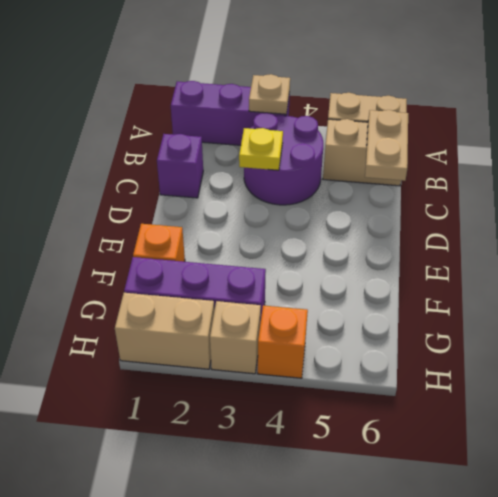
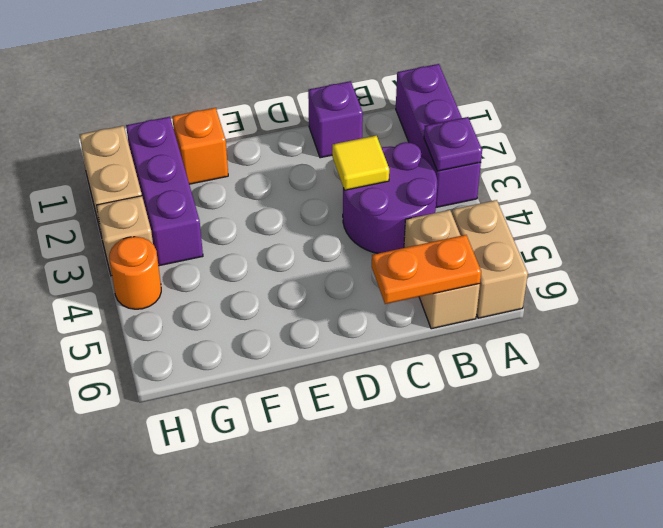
tan plate A3 level 2 -> purple plate A3 level 2
tan plate B6:C6 level 2 -> orange plate B6:C6 level 2
yellow plate C3 level 2 -> yellow tile C3 level 2
orange brick H4 level 1 -> orange round brick H4 level 1

